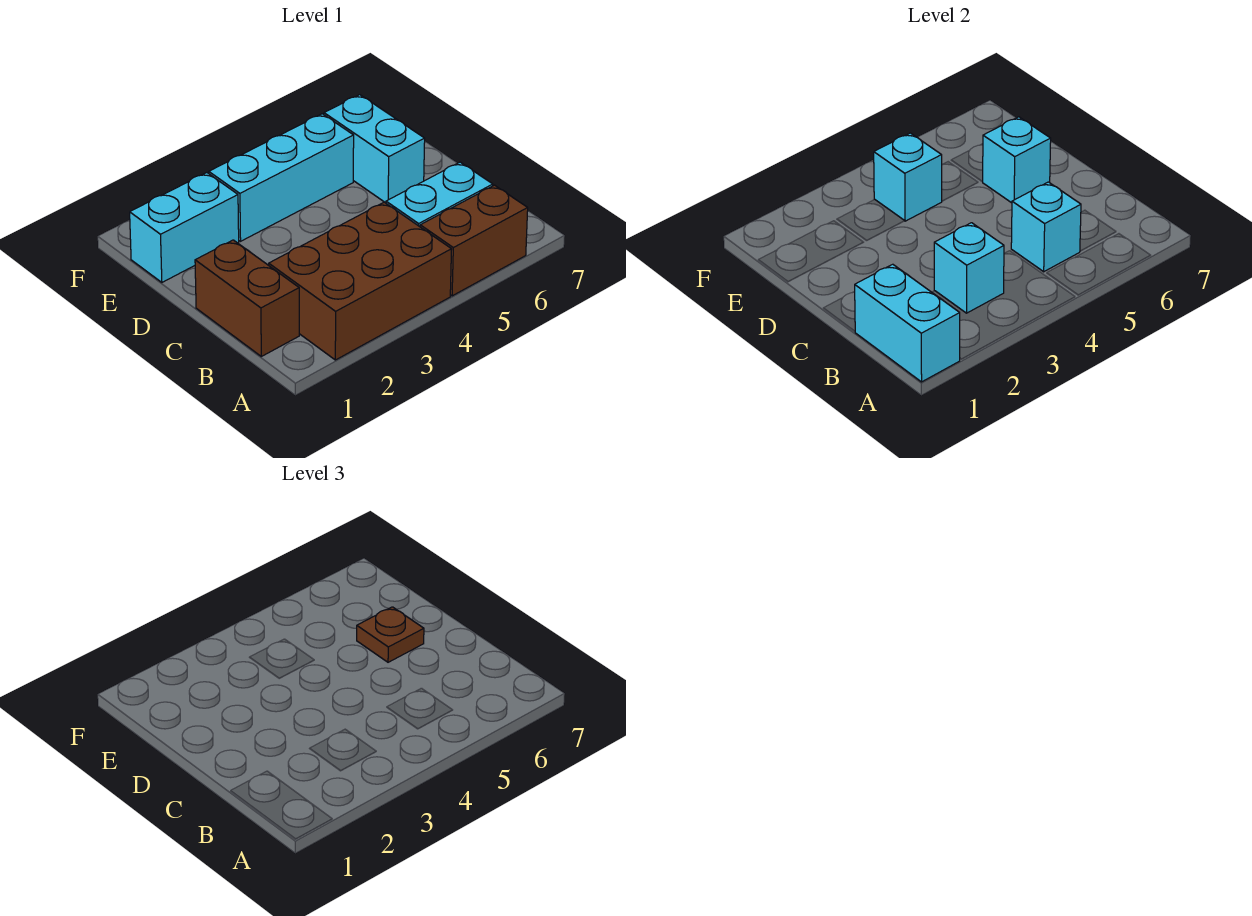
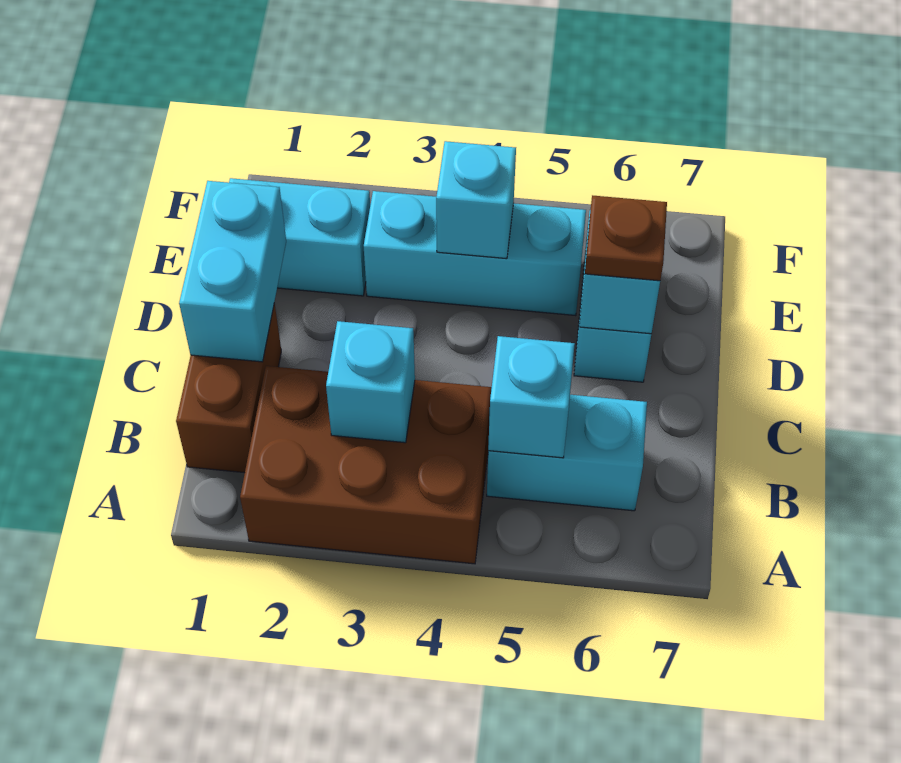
cyan brick A1:B1 level 2 -> cyan brick C1:D1 level 2
brown brick A5:A6 level 1 -> none

